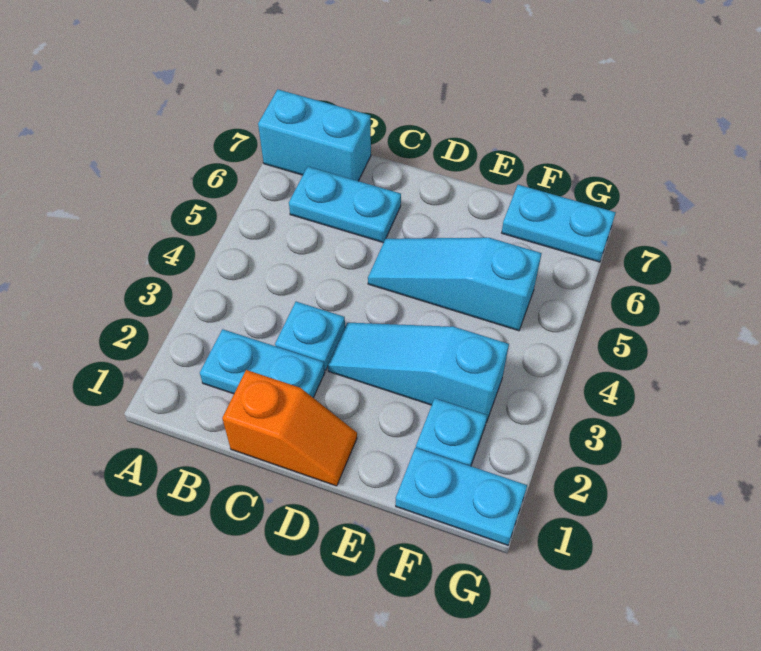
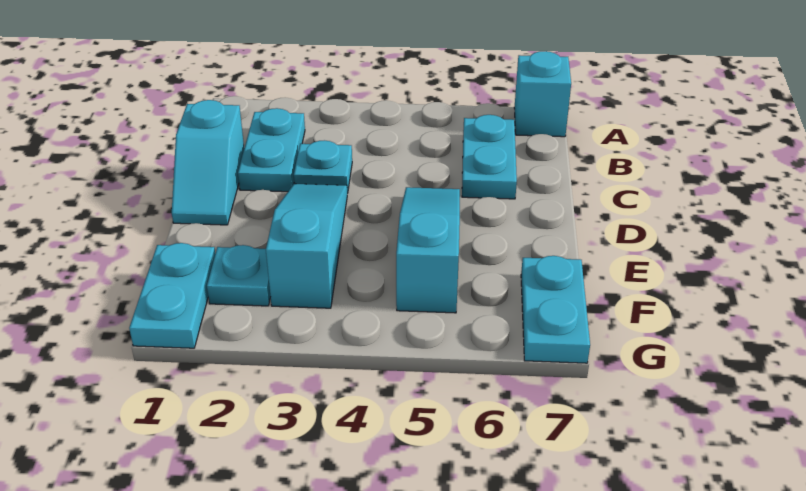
cyan brick A7:B7 level 1 -> cyan brick A7 level 1
orange slope C1:D1 level 1 top C -> cyan slope C1:D1 level 1 top C

